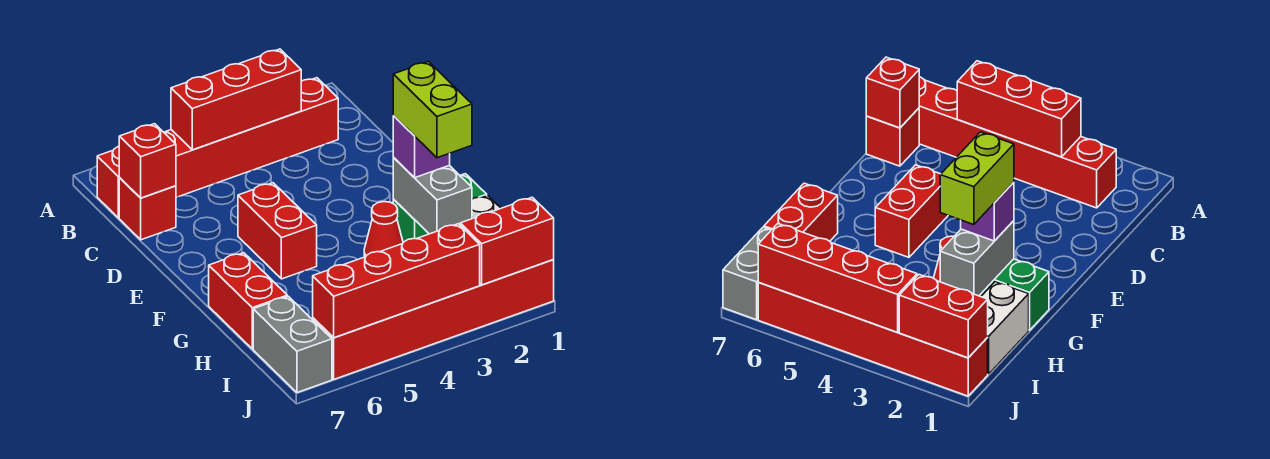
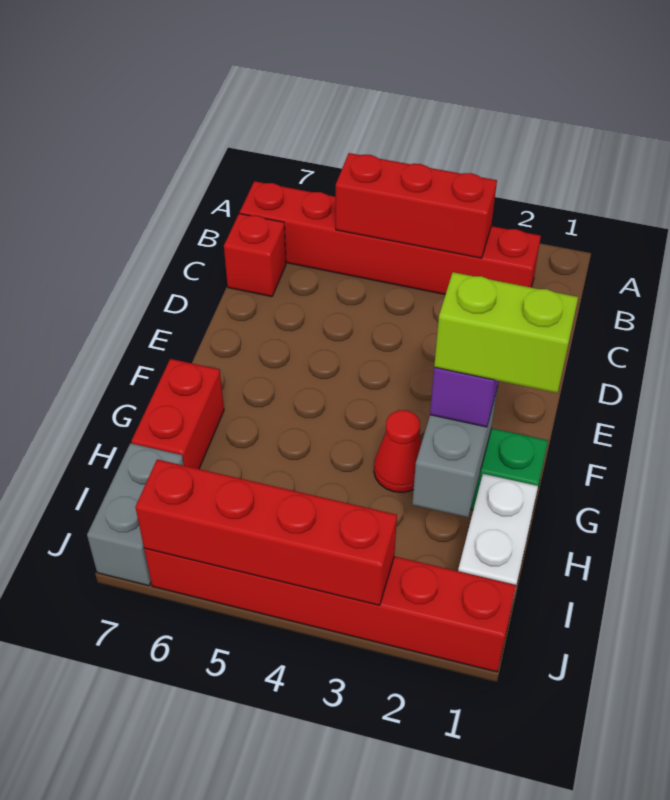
red brick C7 level 2 -> none
red brick E5:F5 level 1 -> none
lime brick G2:H2 level 4 -> lime brick G1:G2 level 4
red brick J1:J2 level 2 -> none

